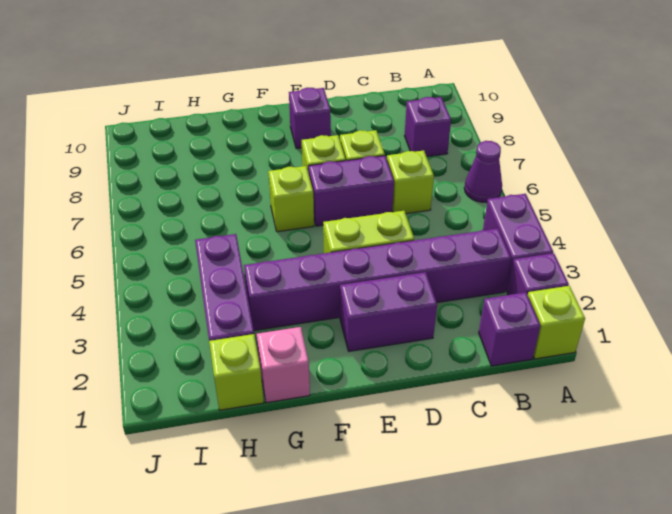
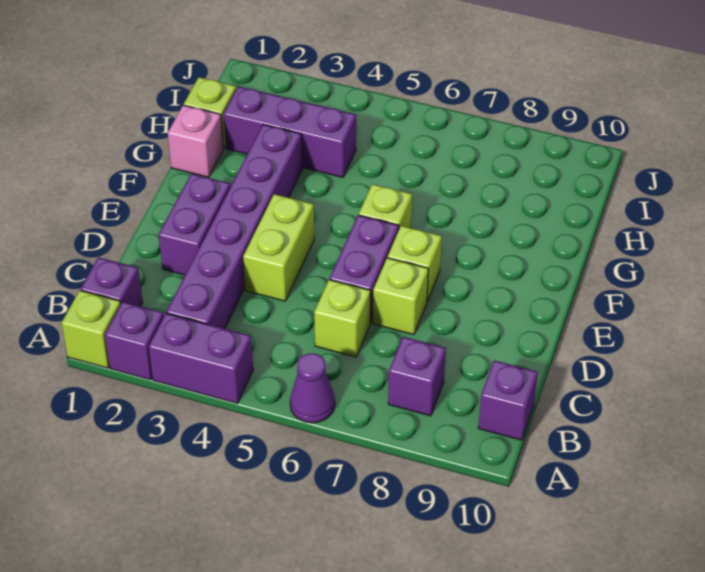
purple brick E9 level 1 -> purple brick B10 level 1

